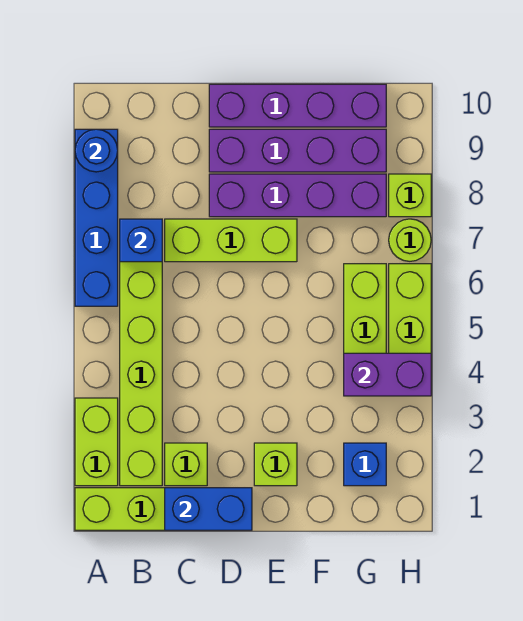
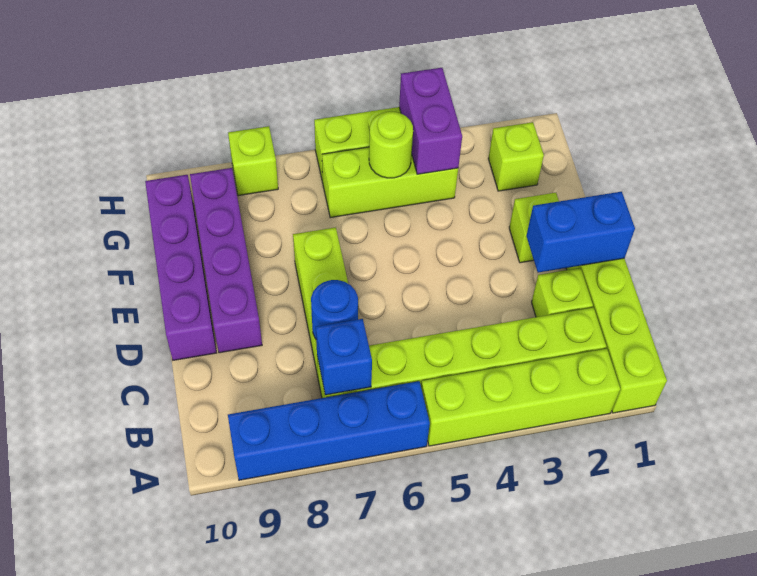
lime brick A2:A3 level 1 -> lime brick A2:A5 level 1
blue round brick A9 level 2 -> blue round brick C7 level 2
blue brick C1:D1 level 2 -> blue brick D1:D2 level 2
purple brick D8:G8 level 1 -> none
blue brick G2 level 1 -> lime brick G2 level 1
lime round brick H7 level 1 -> lime round brick G5 level 2

